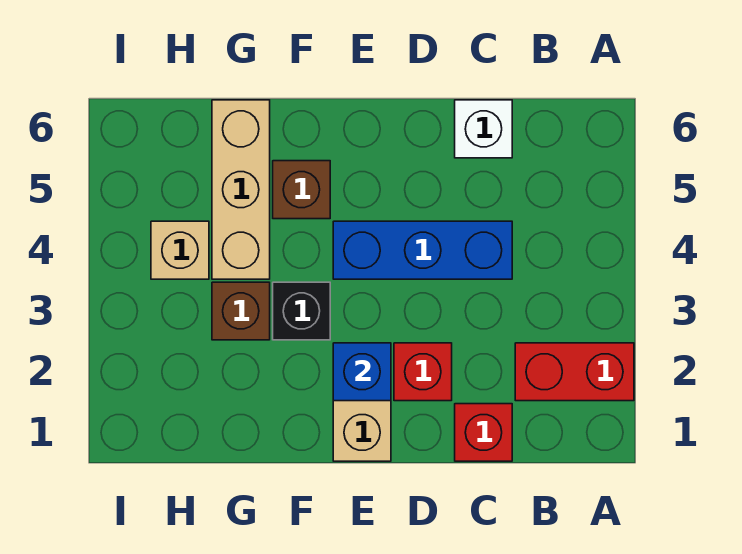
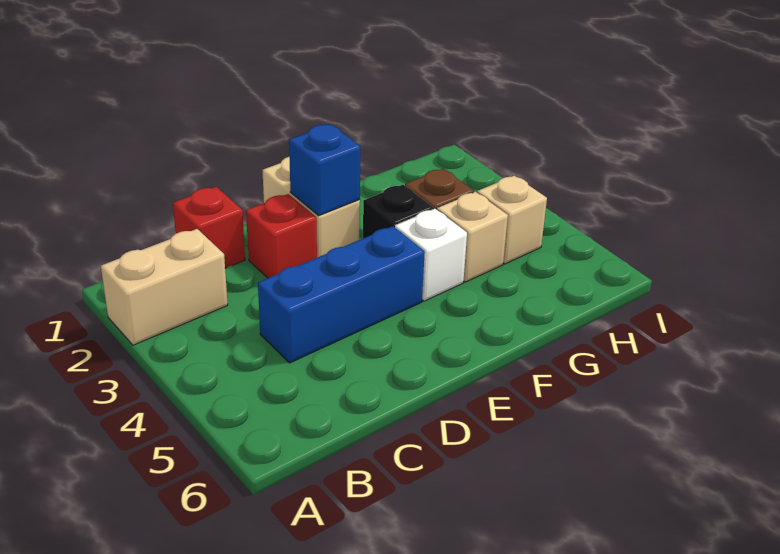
red brick A2:B2 level 1 -> tan brick A2:B2 level 1
white brick C6 level 1 -> white brick F4 level 1
brown brick F5 level 1 -> none
tan brick G4:G6 level 1 -> tan brick G4 level 1

